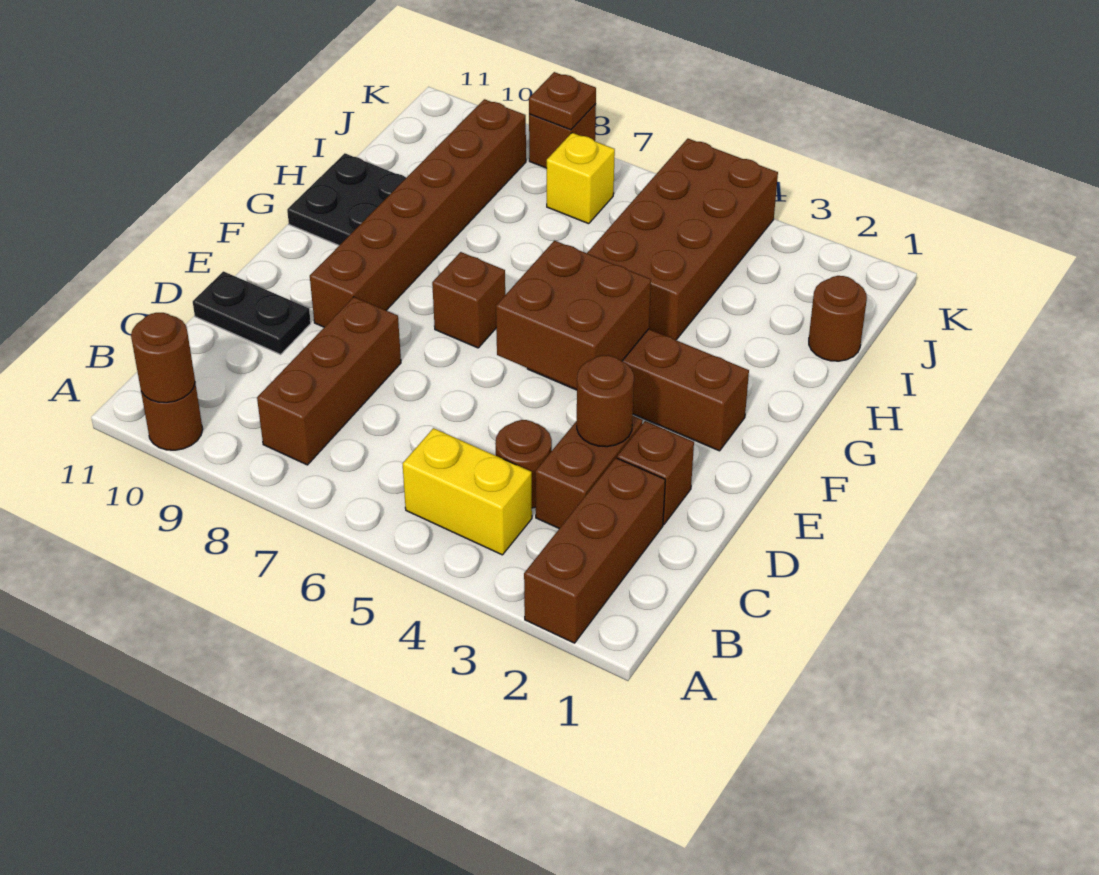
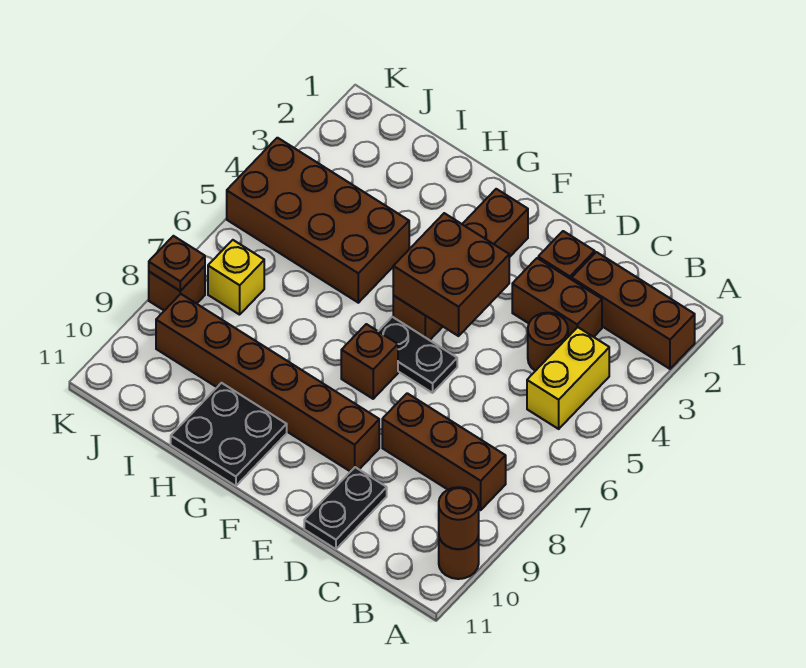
brown round brick D3 level 2 -> none
none -> black plate E6:F6 level 1
brown round brick I1 level 1 -> none

